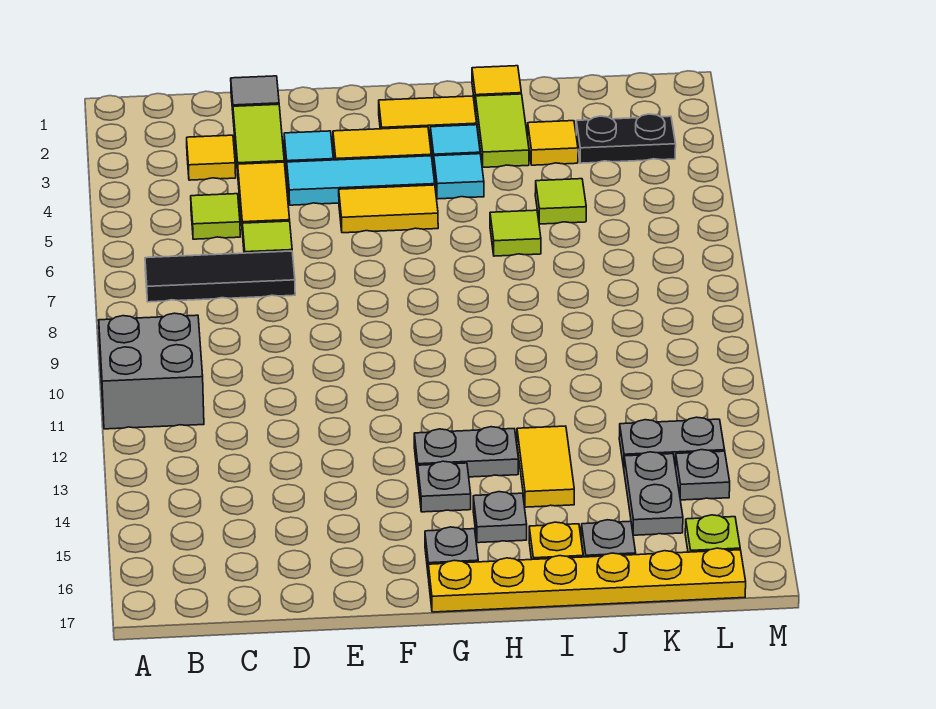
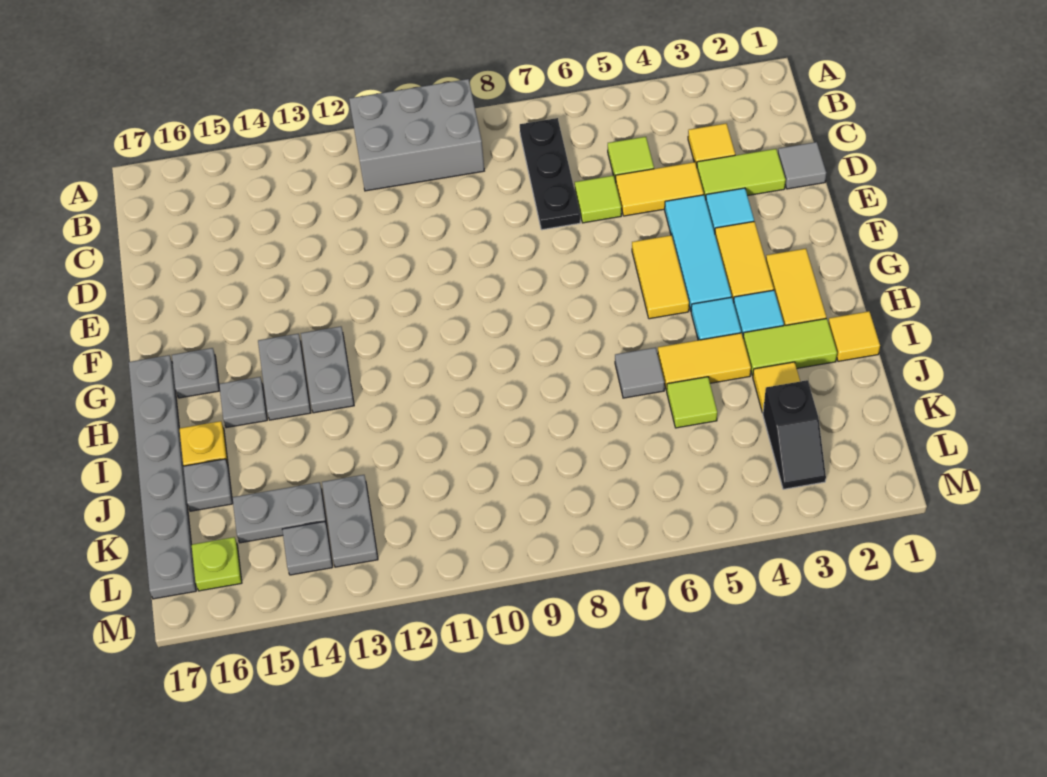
grey brick A10:B11 level 1 -> grey brick A9:B11 level 1
black tile B7:D7 level 1 -> black plate B7:D7 level 1
grey plate G14 level 1 -> grey plate G14:H14 level 1
yellow plate G17:L17 level 1 -> grey plate G17:L17 level 1
lime tile I6 level 1 -> grey tile I6 level 1
yellow tile I13:I14 level 1 -> yellow tile I4:I5 level 1
black plate K3:L3 level 1 -> black slope K3:L3 level 1 top K

